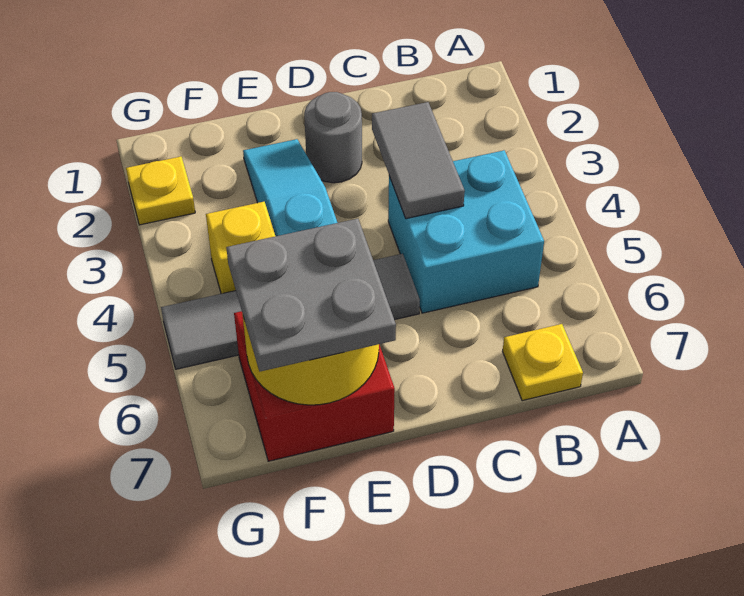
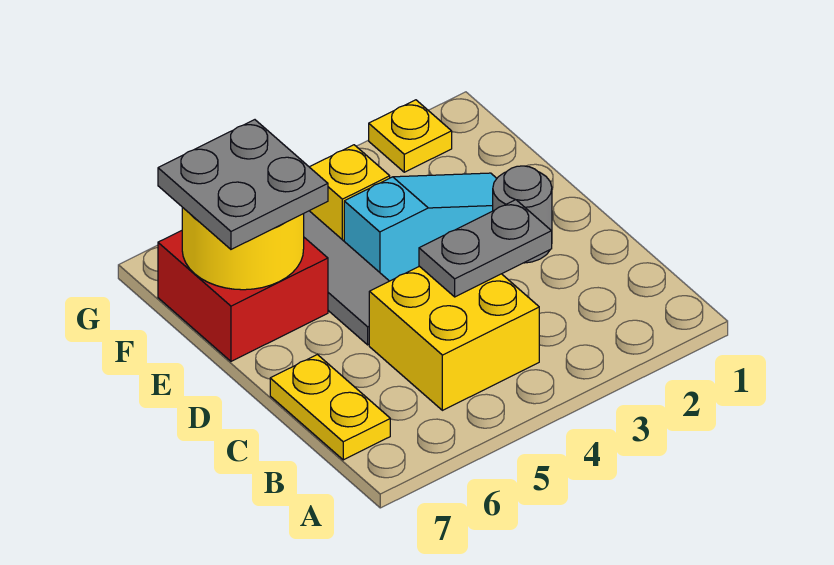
cyan brick B4:C5 level 1 -> yellow brick B4:C5 level 1
yellow plate B7 level 1 -> yellow plate B7:C7 level 1
grey tile C3:C4 level 2 -> grey plate C3:C4 level 2

